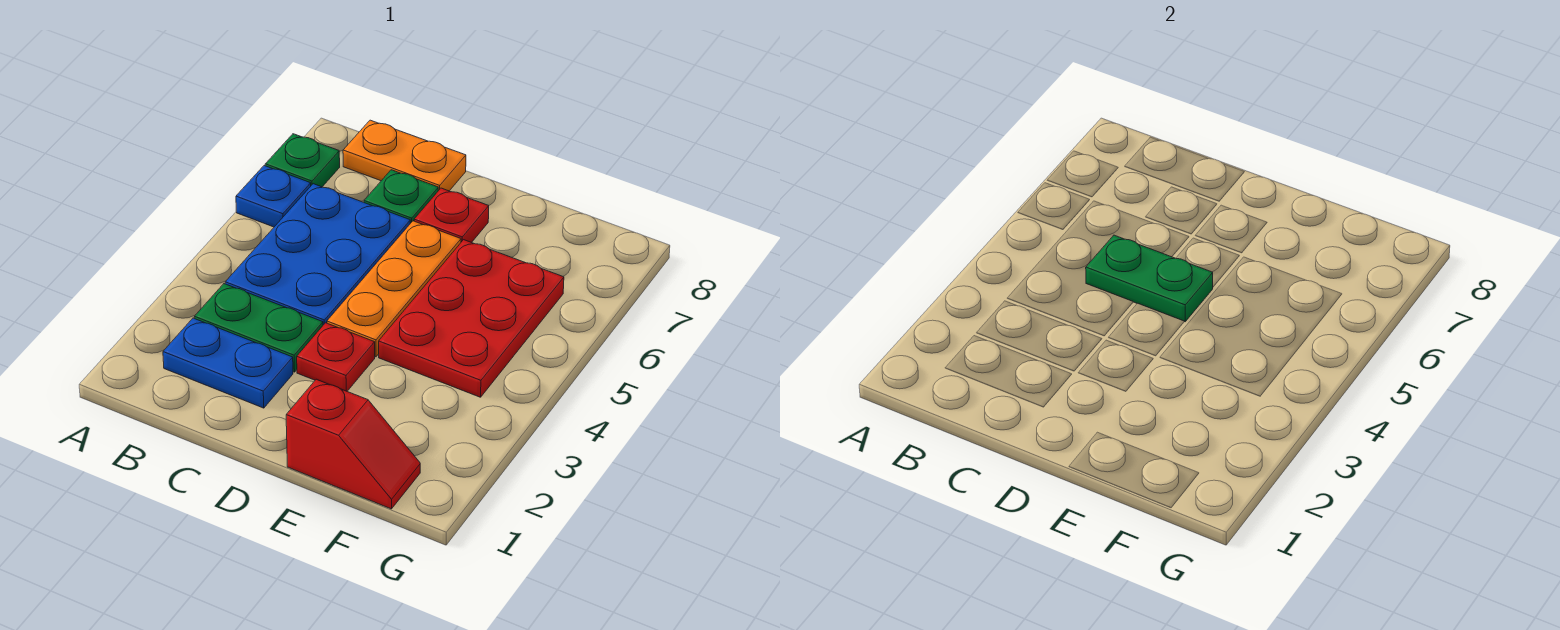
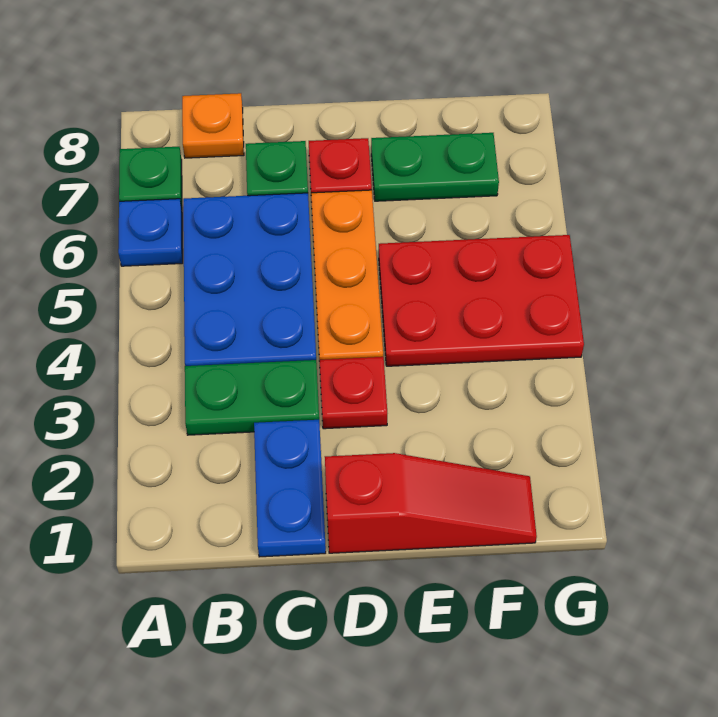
blue plate B2:C2 level 1 -> blue plate C1:C2 level 1
orange plate B8:C8 level 1 -> orange plate B8 level 1
green plate C5:D5 level 2 -> green plate E7:F7 level 1
red slope E1:F1 level 1 top E -> red slope D1:F1 level 1 top D
red plate E4:F6 level 1 -> red plate E4:G5 level 1

